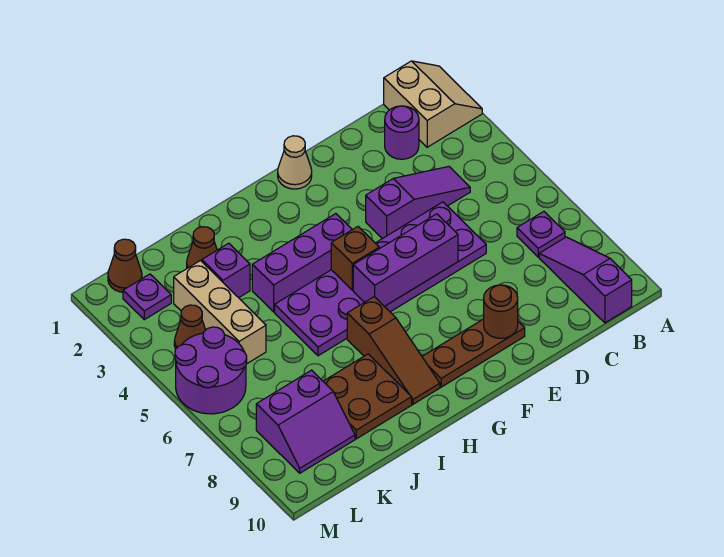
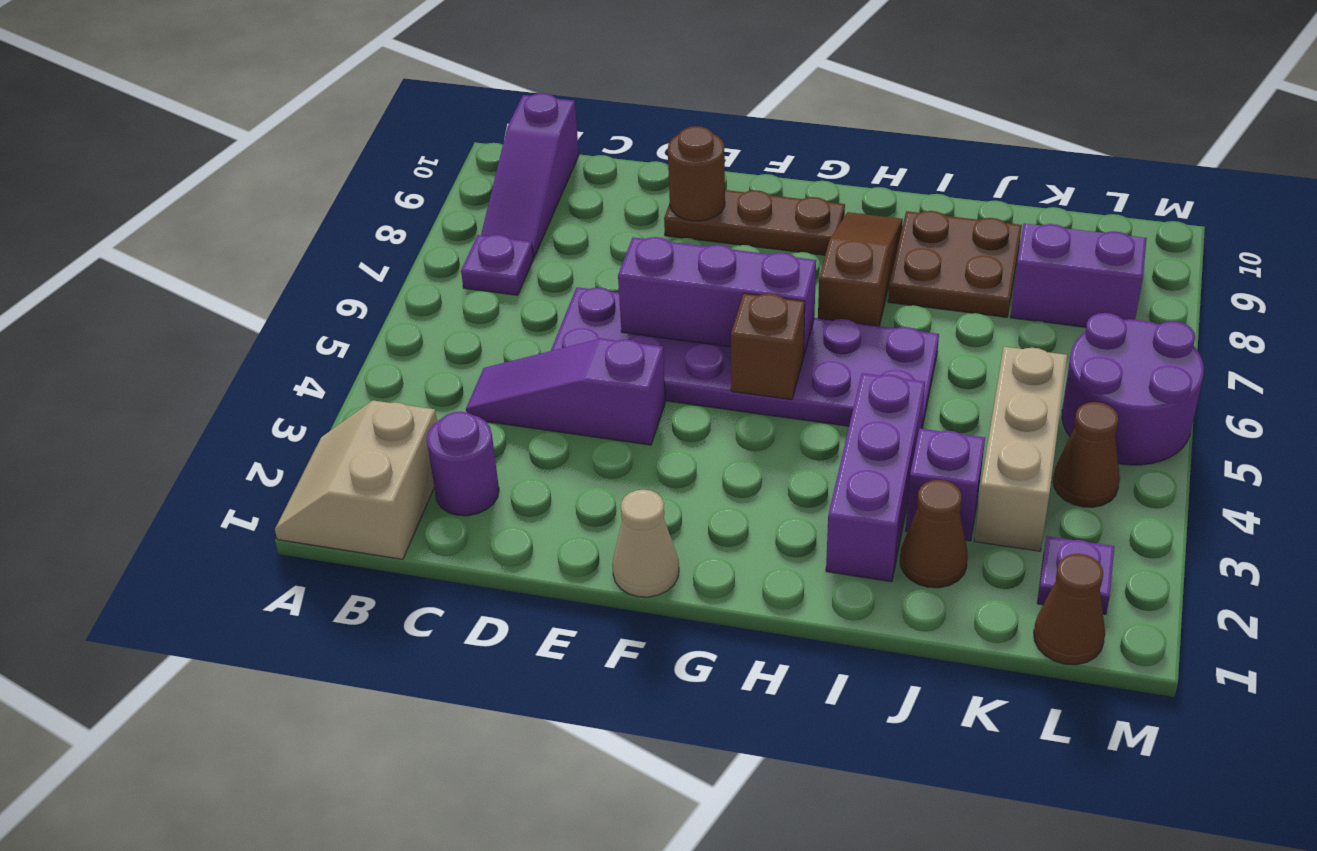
purple brick G4:I4 level 1 -> purple brick I2:I4 level 1

